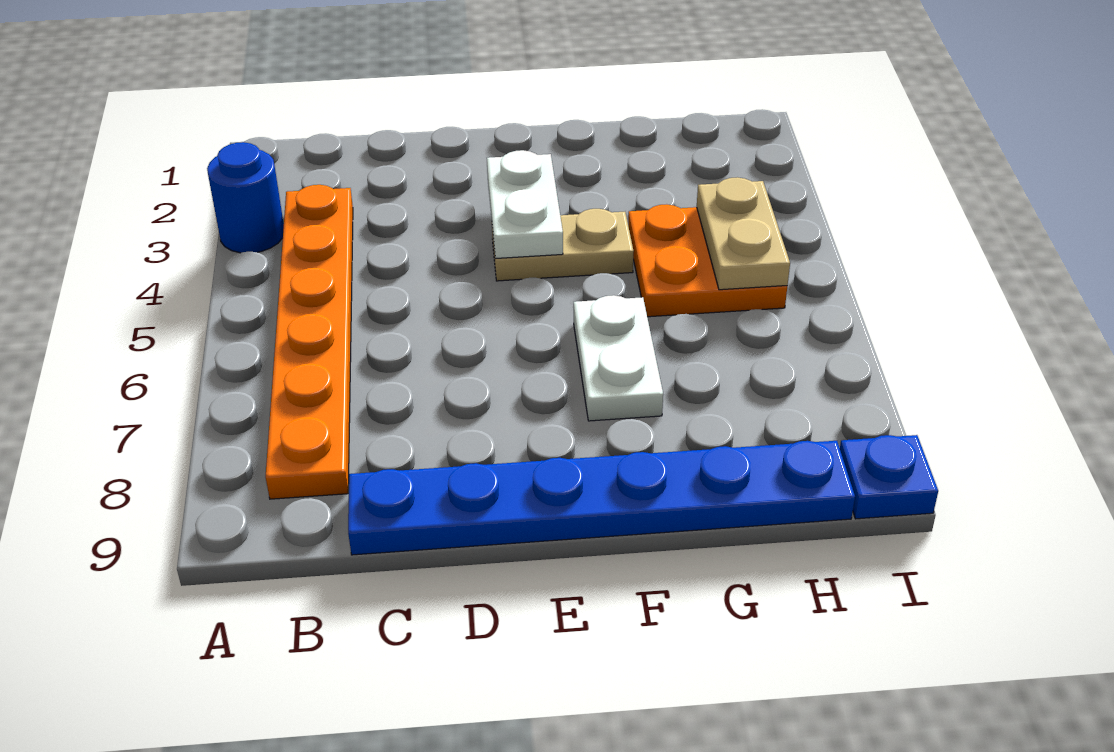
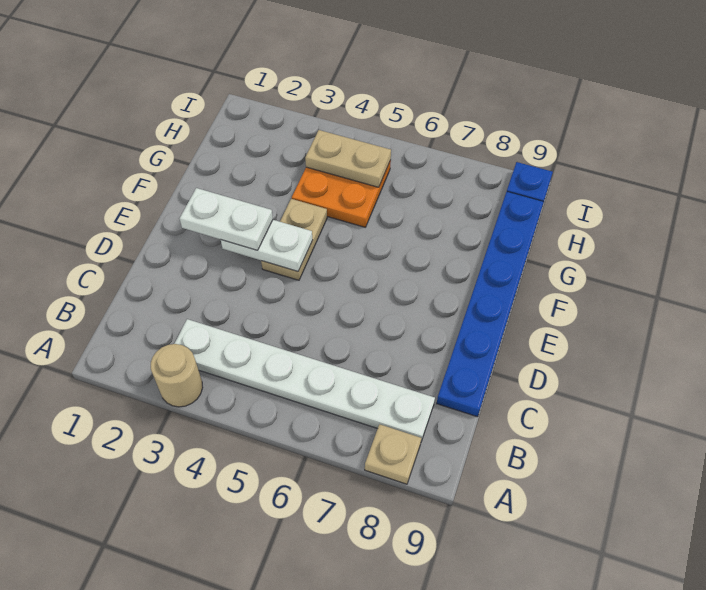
blue round brick A3 level 1 -> tan round brick A3 level 1
none -> tan plate A8 level 1
orange plate B3:B8 level 1 -> white plate B3:B8 level 1
white plate F6:F7 level 1 -> white plate E2:E3 level 3

